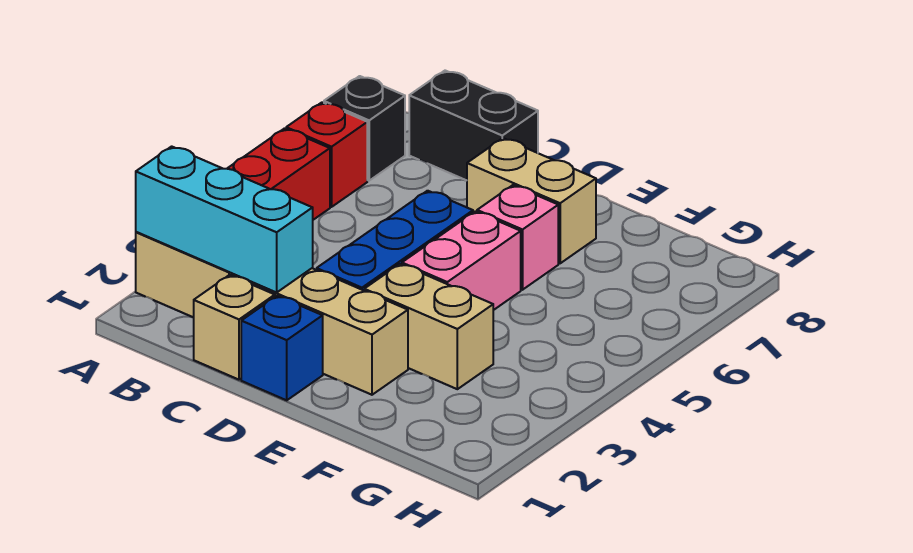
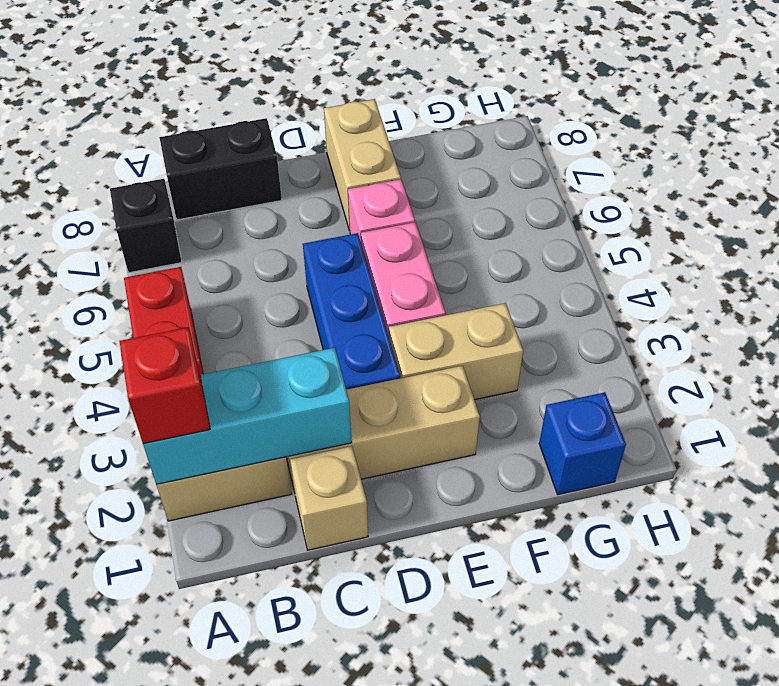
red brick A6 level 1 -> red brick A2 level 3
blue brick D1 level 1 -> blue brick G1 level 1
tan brick D7:E7 level 1 -> tan brick E7:E8 level 1

